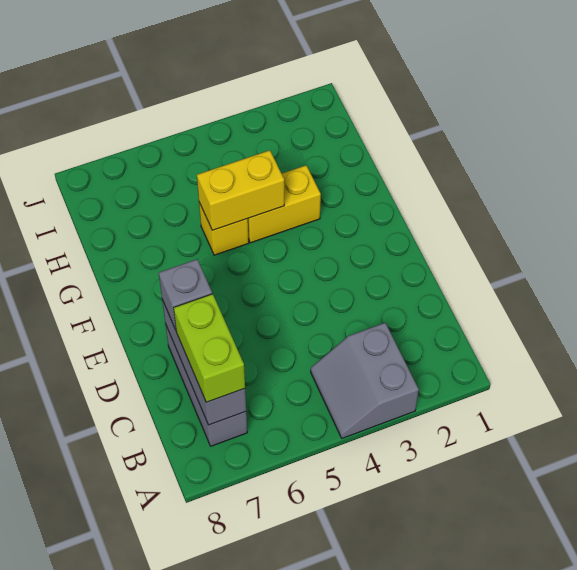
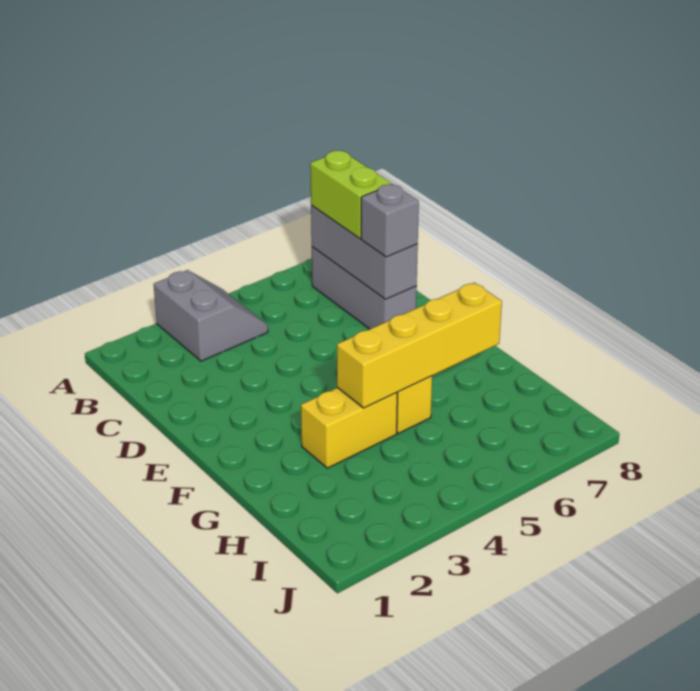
yellow brick G4:G5 level 2 -> yellow brick G4:G7 level 2

